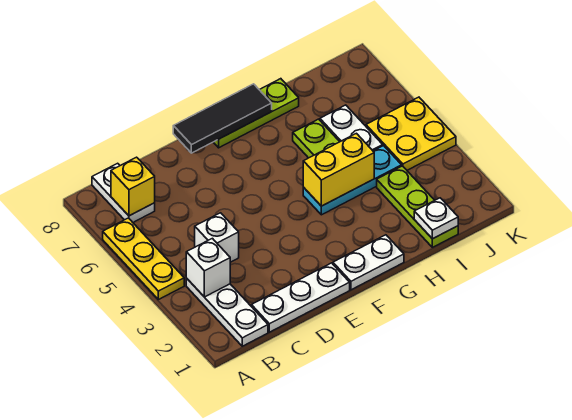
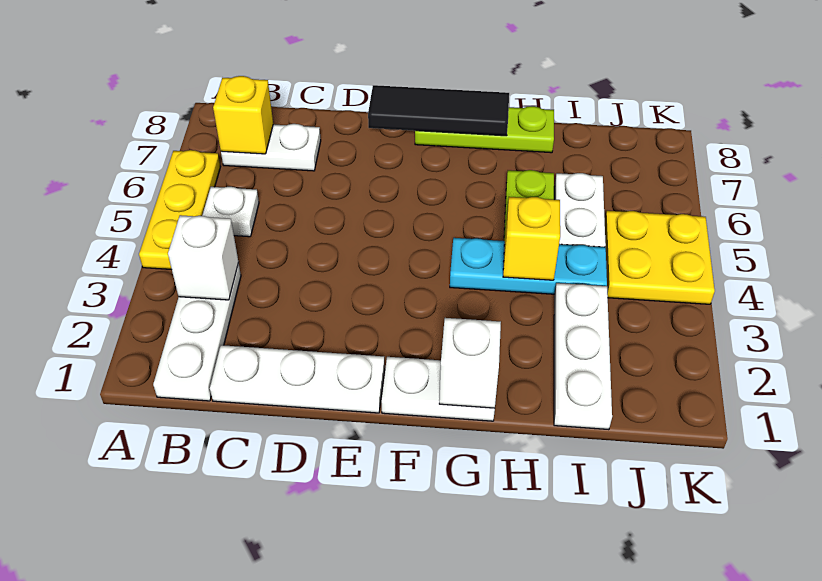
white plate B7:B8 level 1 -> white plate B7:C7 level 1
white brick C4 level 1 -> white brick G1 level 2
yellow brick G4:H4 level 2 -> yellow brick H4 level 2
lime plate I1:I3 level 1 -> white plate I1:I3 level 1
white plate I1 level 2 -> white plate B5 level 1

